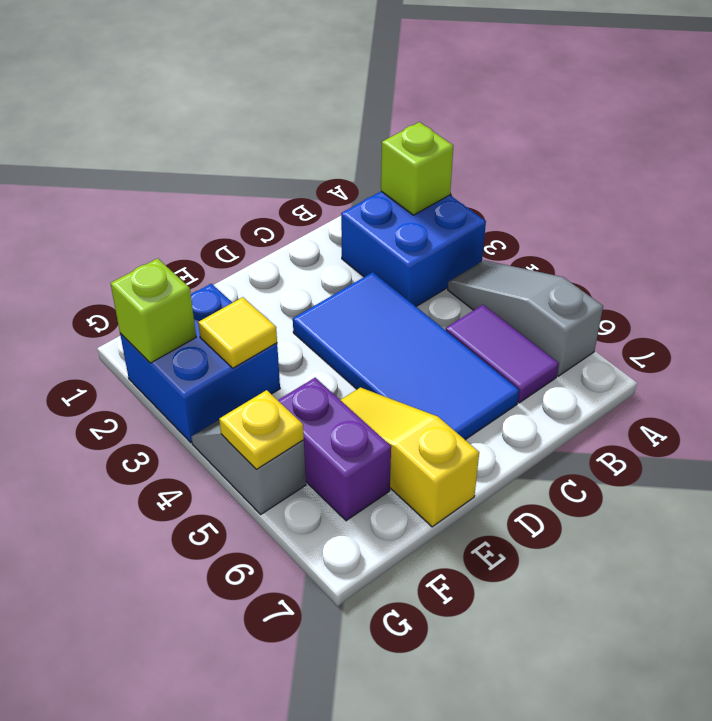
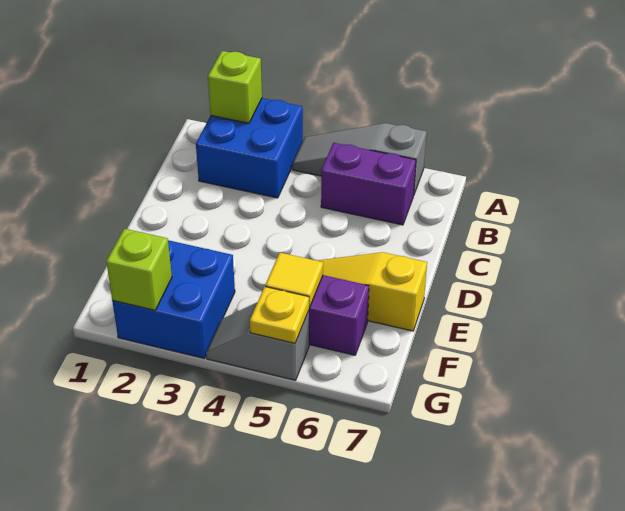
purple tile B5:B6 level 1 -> purple brick B5:B6 level 1
blue tile C3:D6 level 1 -> none
yellow tile F3 level 2 -> yellow tile F5 level 2

